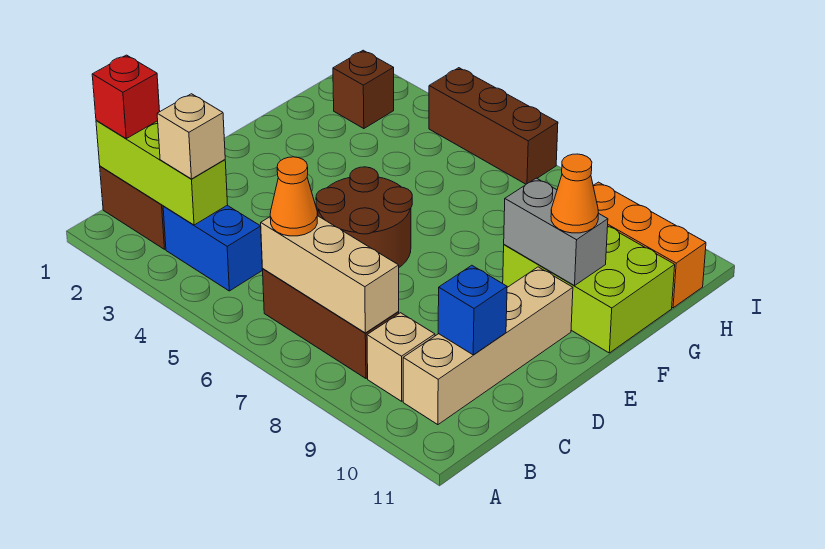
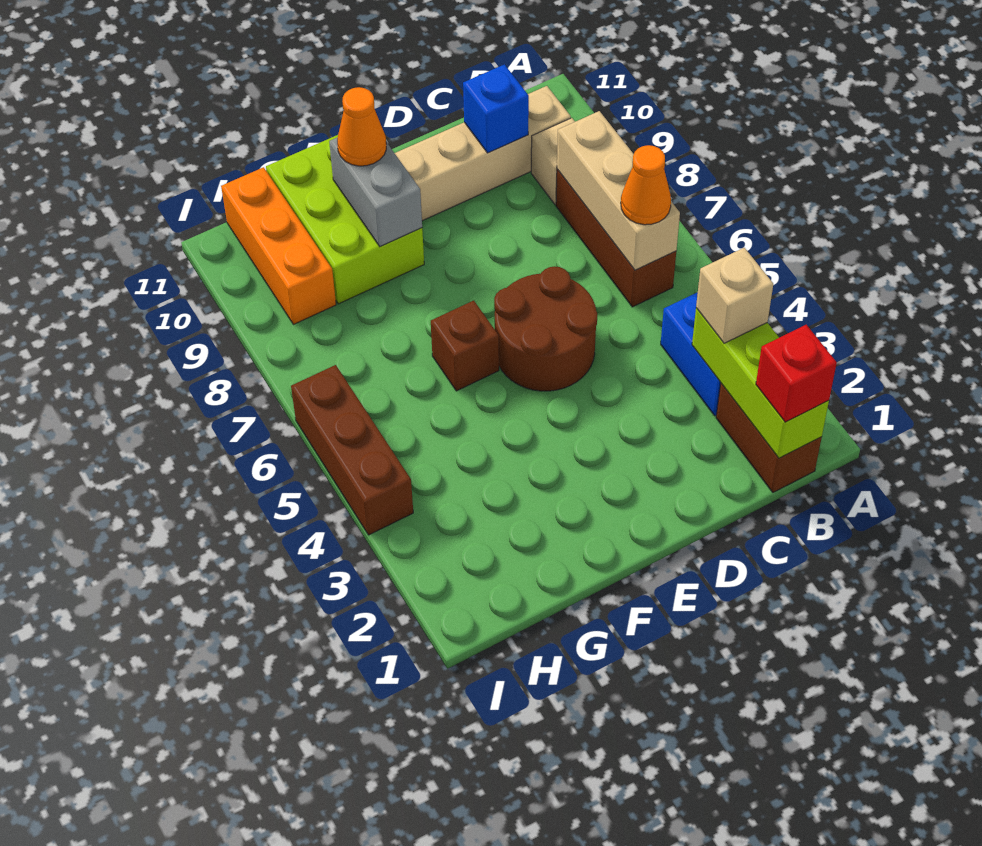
brown brick H2 level 1 -> brown brick F6 level 1

